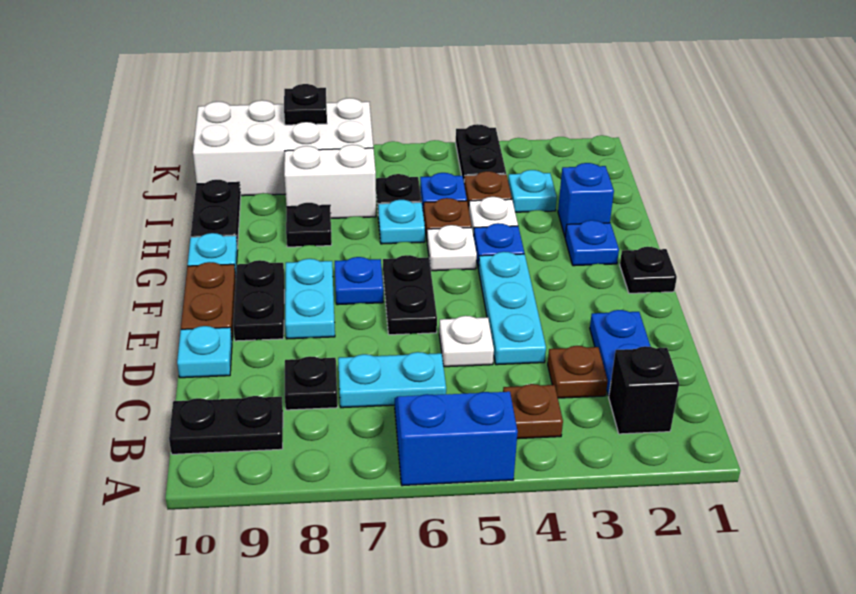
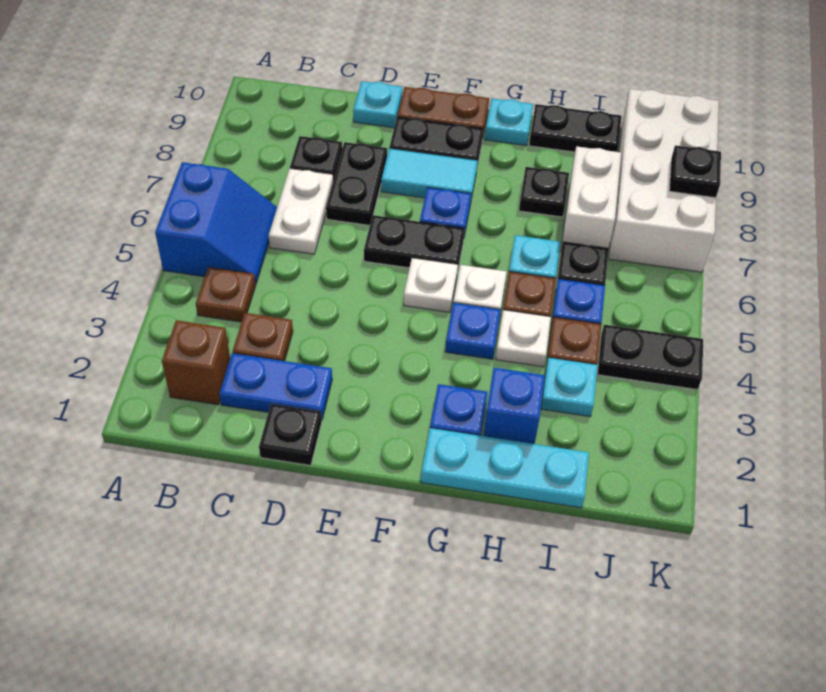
black brick B2 level 1 -> brown brick B2 level 1
black plate B9:B10 level 1 -> black plate D7:D8 level 1
cyan plate C6:C7 level 1 -> white plate C6:C7 level 1
cyan plate D4:F4 level 1 -> cyan plate G1:I1 level 1
white plate D5 level 1 -> white plate F5 level 1
cyan plate E8:F8 level 1 -> cyan tile E8:F8 level 1
black plate F1 level 1 -> black plate D1 level 1

